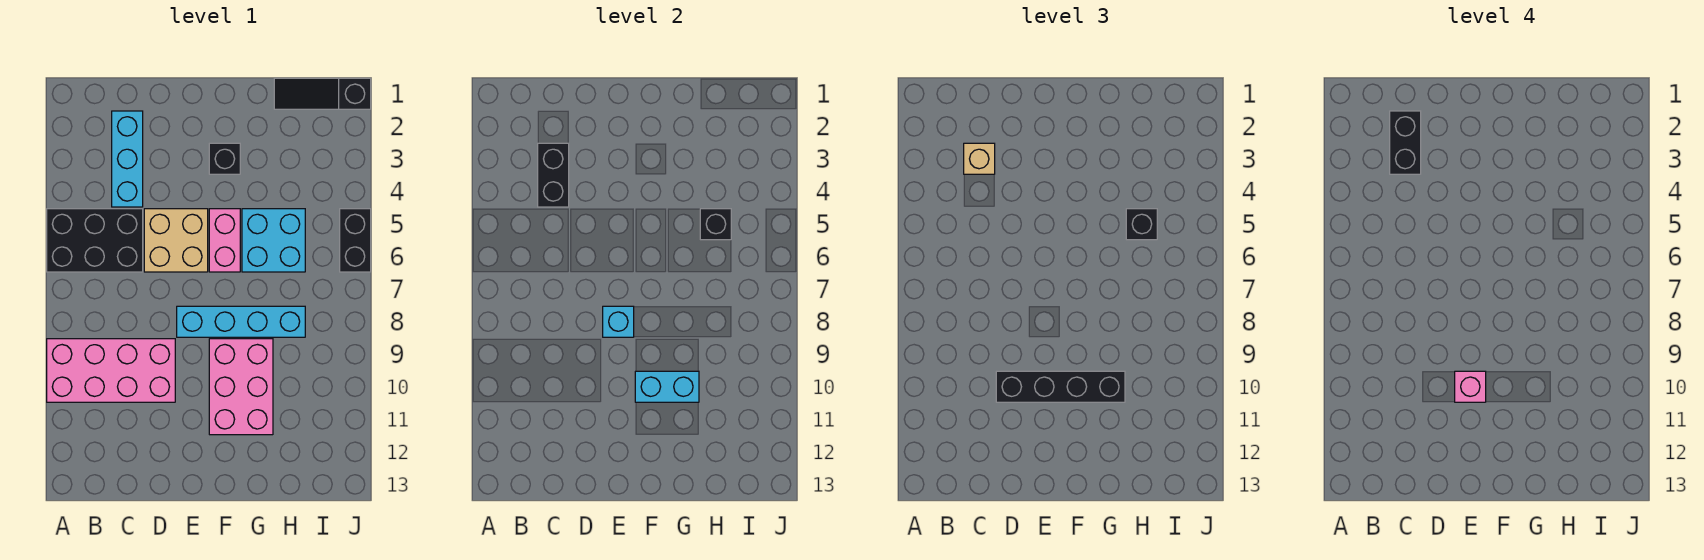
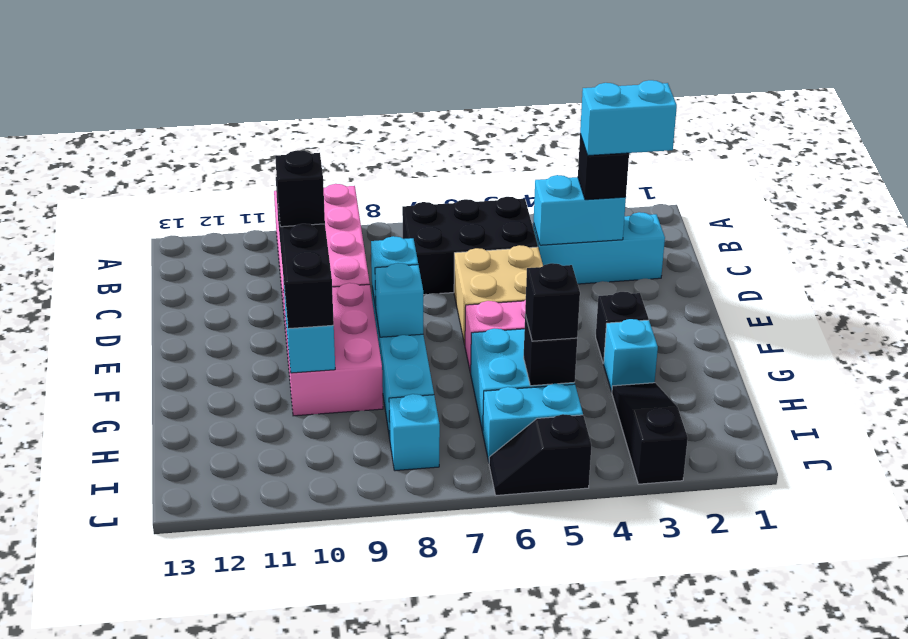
black brick A5:C6 level 1 -> black brick B5:C7 level 1
black brick C2:C3 level 4 -> cyan brick C2:C3 level 4
black brick C3:C4 level 2 -> cyan brick C3:C4 level 2
tan brick C3 level 3 -> black brick C3 level 3
pink brick E10 level 4 -> black brick E10 level 4
none -> cyan brick F8 level 2
pink brick F9:G11 level 1 -> pink brick E9:G10 level 1
none -> cyan brick G3 level 1
black slope H1:J1 level 1 top J -> black slope H3:J3 level 1 top J
none -> cyan brick I5:I6 level 1
none -> cyan brick I8 level 1
black brick J5:J6 level 1 -> black slope J5:J6 level 1 top 5

